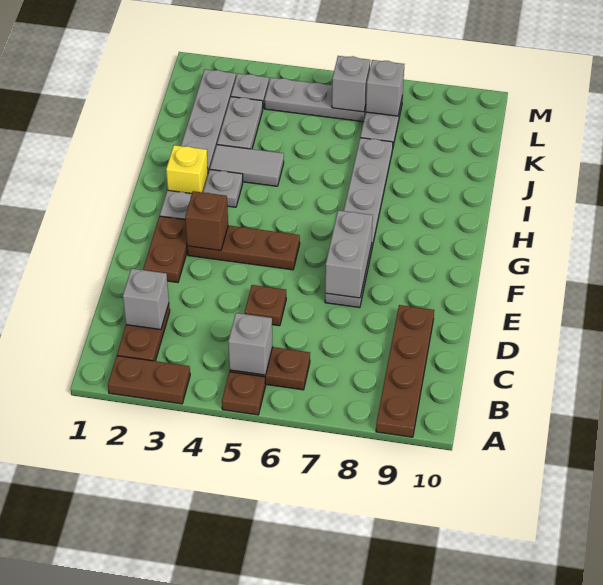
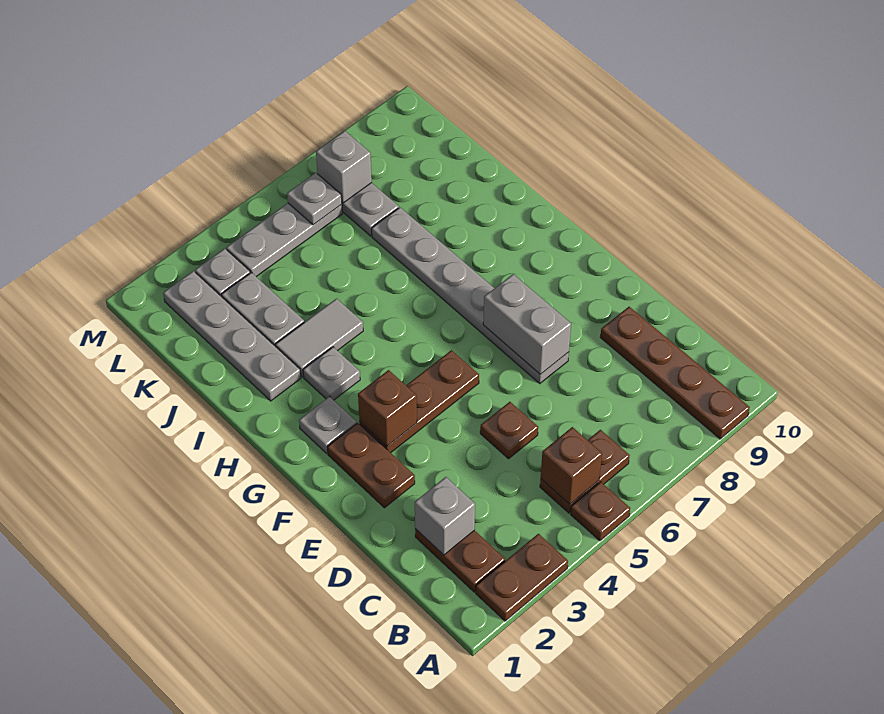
grey brick B5 level 2 -> brown brick B5 level 2
yellow brick H2 level 1 -> none
grey brick L6 level 2 -> grey plate L6 level 2

